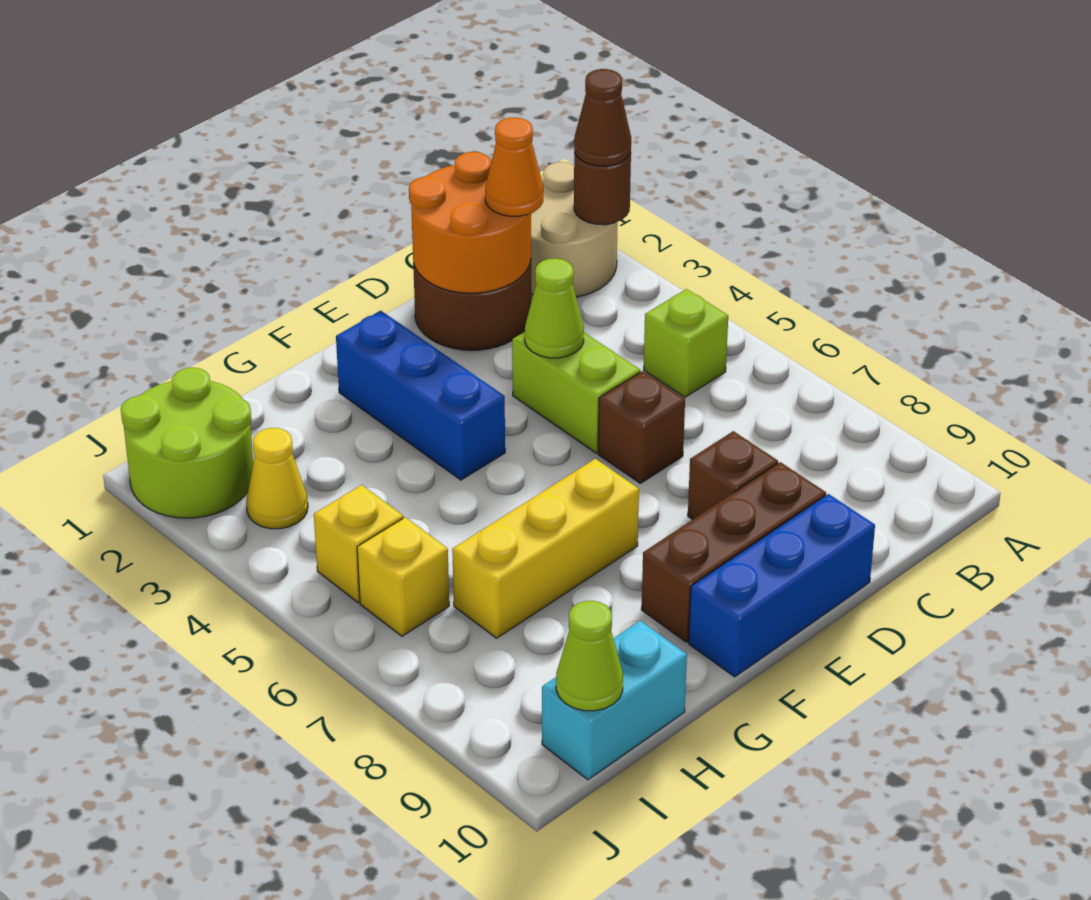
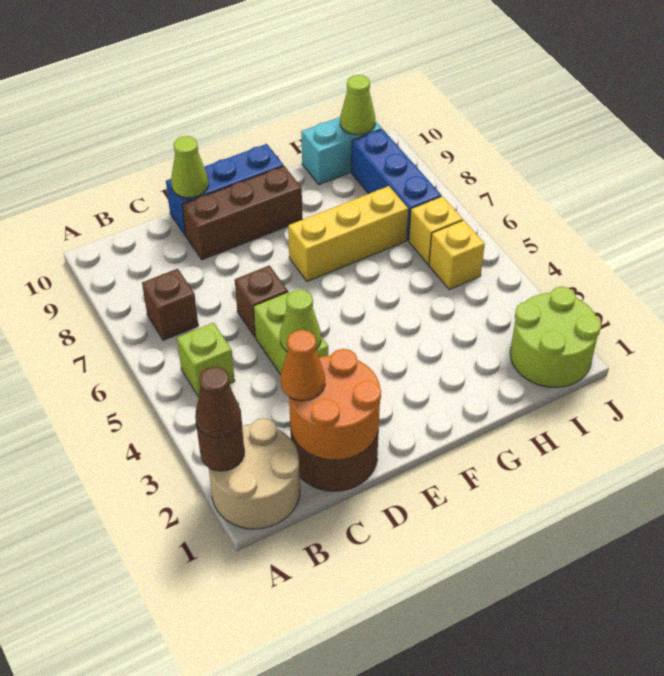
brown brick D8 level 1 -> brown brick B7 level 1
none -> lime cone D10 level 2
blue brick F2:F4 level 1 -> blue brick I7:I9 level 1
yellow cone I3 level 1 -> none

